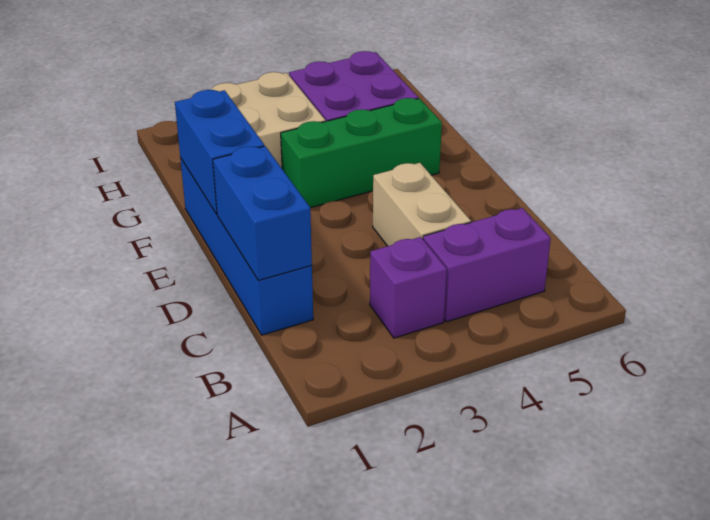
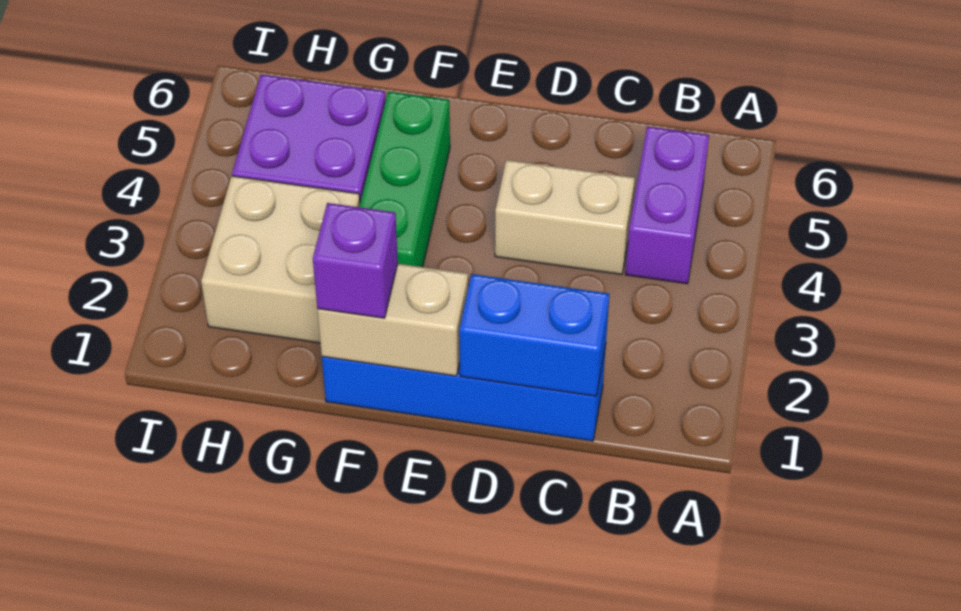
purple brick B3 level 1 -> purple brick F1 level 3
blue brick E1:F1 level 2 -> tan brick E1:F1 level 2

